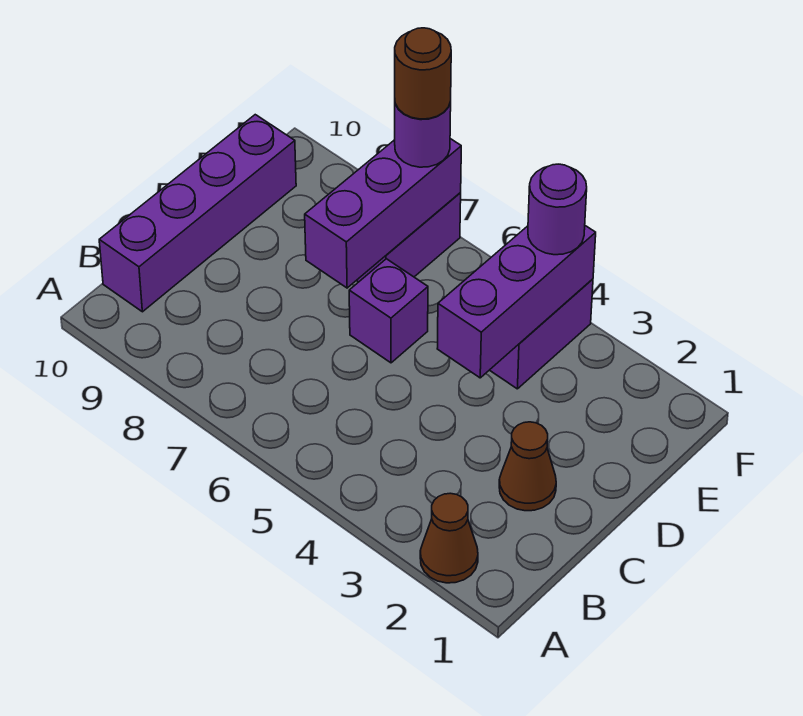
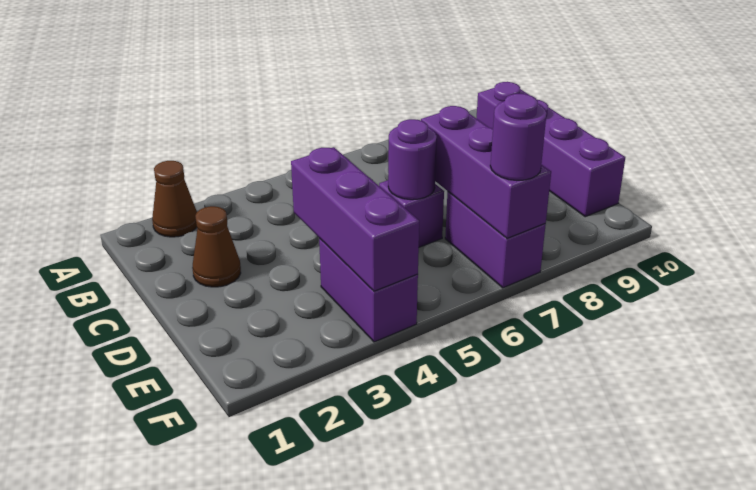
purple round brick F4 level 3 -> purple round brick D6 level 2
brown round brick F7 level 4 -> none

